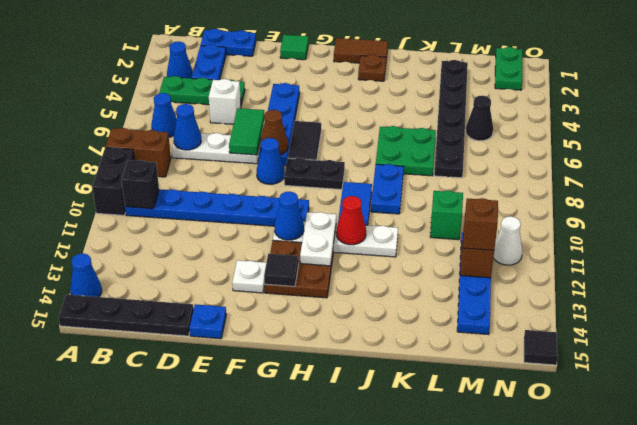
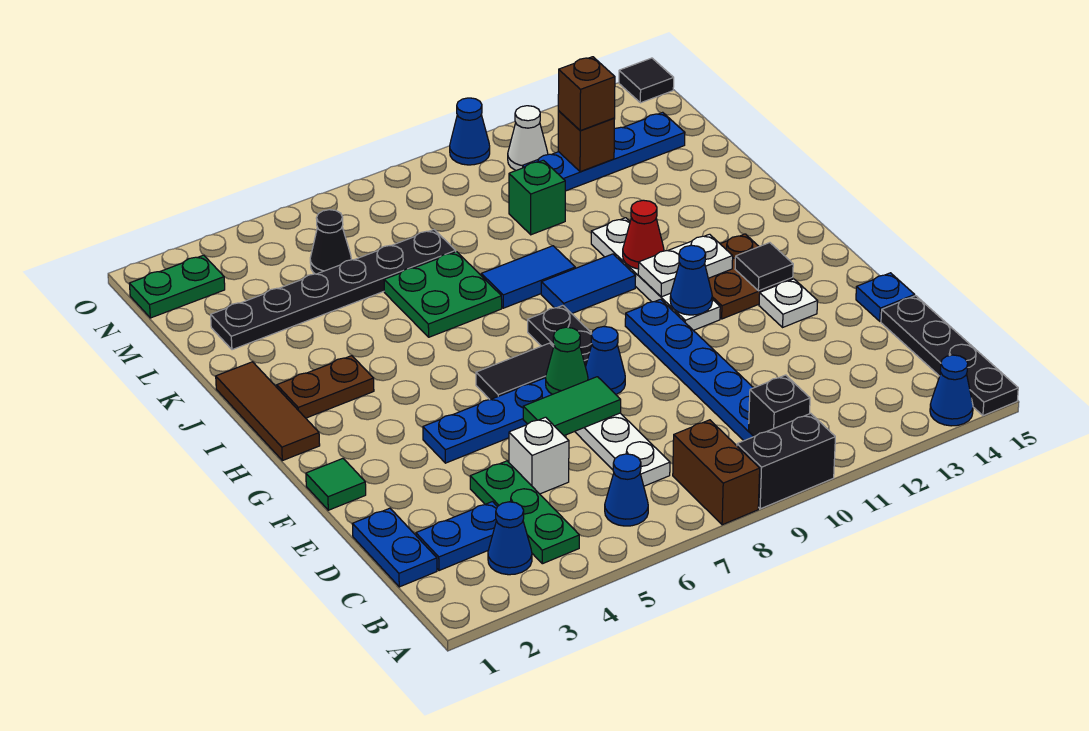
blue cone C7 level 2 -> blue cone O10 level 1
brown cone F7 level 2 -> green cone F7 level 2
brown tile H1:I1 level 1 -> brown tile H1:J1 level 1
brown plate I2 level 1 -> brown plate I2:I3 level 1
blue plate J8:J9 level 1 -> blue tile J8:J9 level 1

